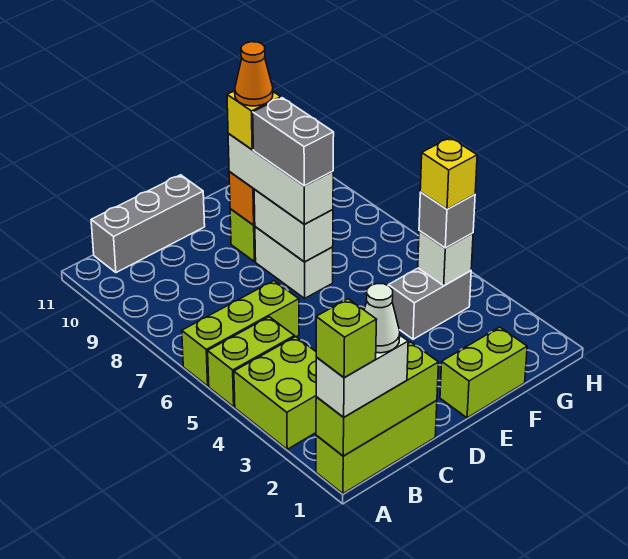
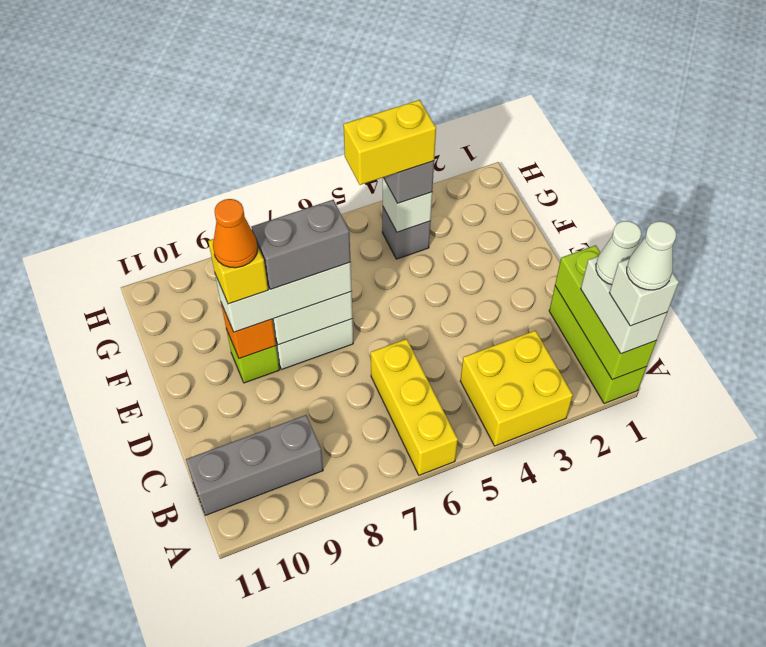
lime brick A1 level 4 -> white brick A1 level 4
none -> white cone A1 level 5
lime brick A3:B4 level 1 -> yellow brick A3:B4 level 1
lime brick A5:B5 level 1 -> none
lime brick A6:C6 level 1 -> yellow brick A6:C6 level 1
grey brick B11:D11 level 1 -> grey brick B9:B11 level 1
lime brick E1:F1 level 1 -> none
grey brick F4:G4 level 1 -> grey brick G4 level 1
yellow brick G4 level 4 -> yellow brick G4:G5 level 4

